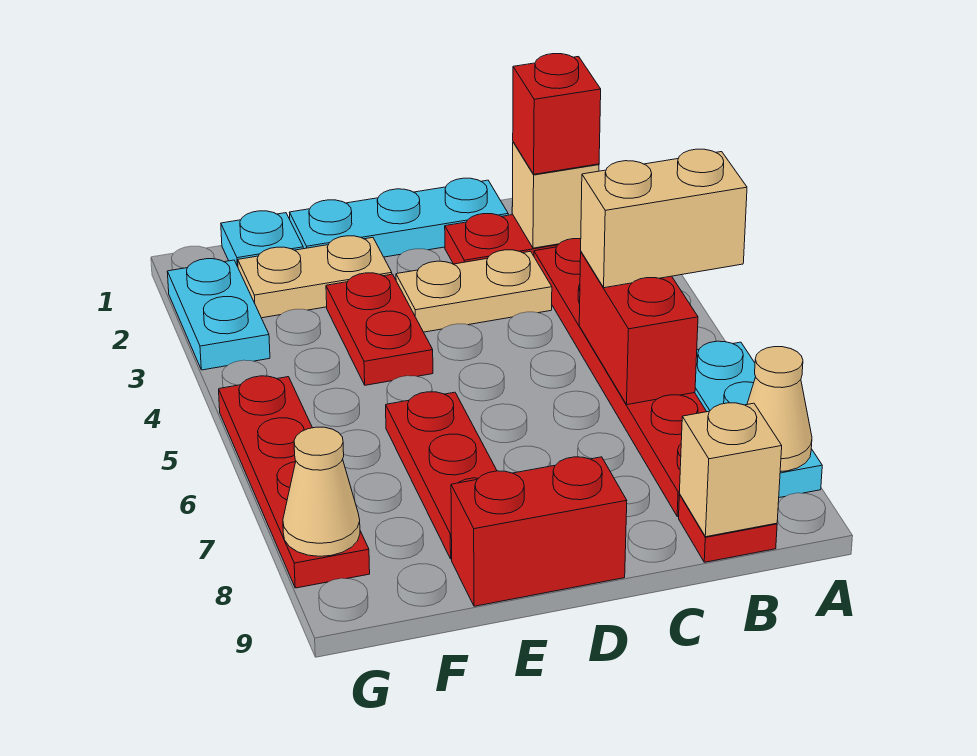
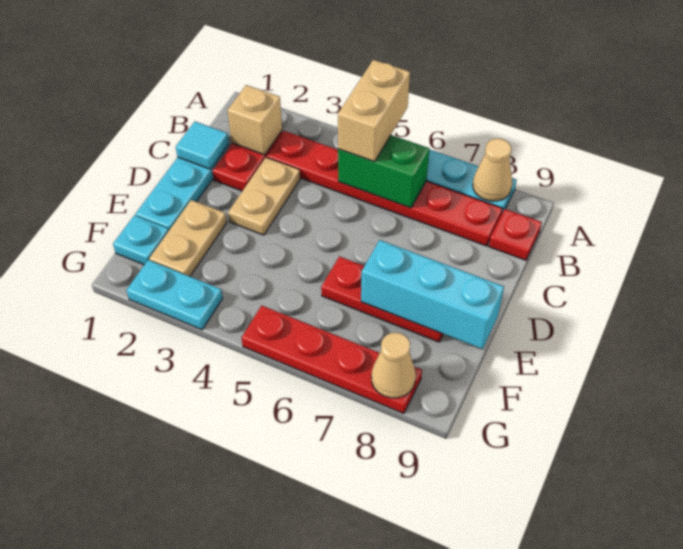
red brick B2 level 3 -> none
red brick B5:B6 level 2 -> green brick B5:B6 level 2
tan brick B9 level 2 -> none
none -> cyan tile C1 level 2
red brick D9:E9 level 1 -> none
red plate E3:E4 level 1 -> none
none -> cyan brick E7:E9 level 2

